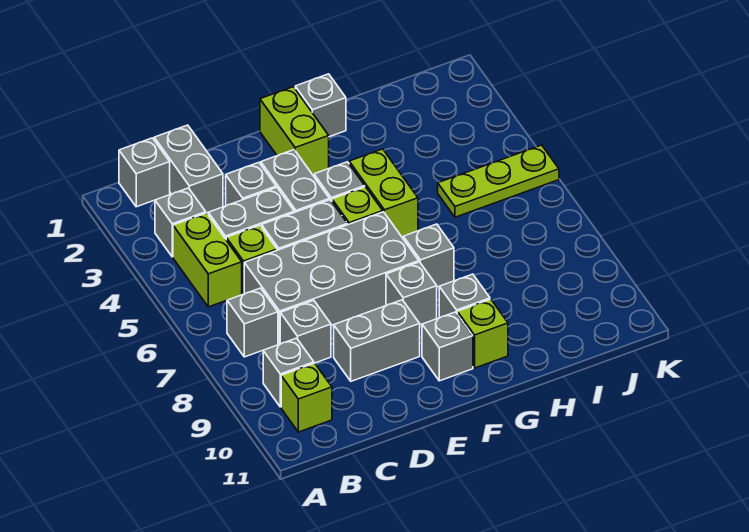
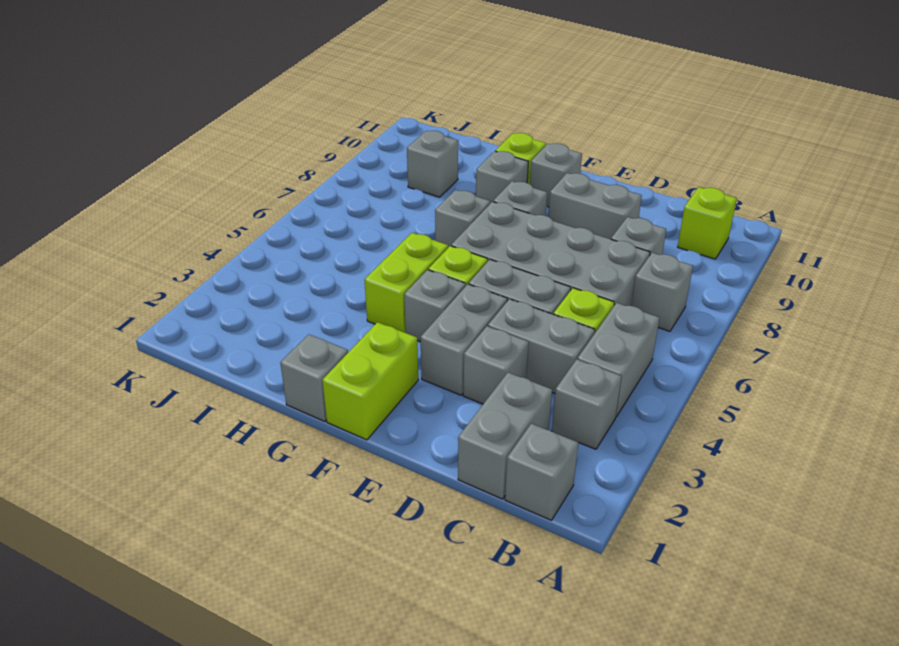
lime brick B4:B5 level 1 -> grey brick B4:B5 level 1
grey brick B9 level 1 -> grey brick I9 level 1
lime plate I5:K5 level 1 -> none

